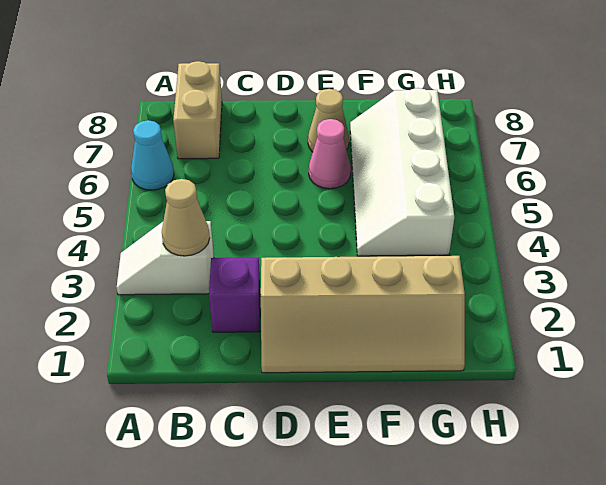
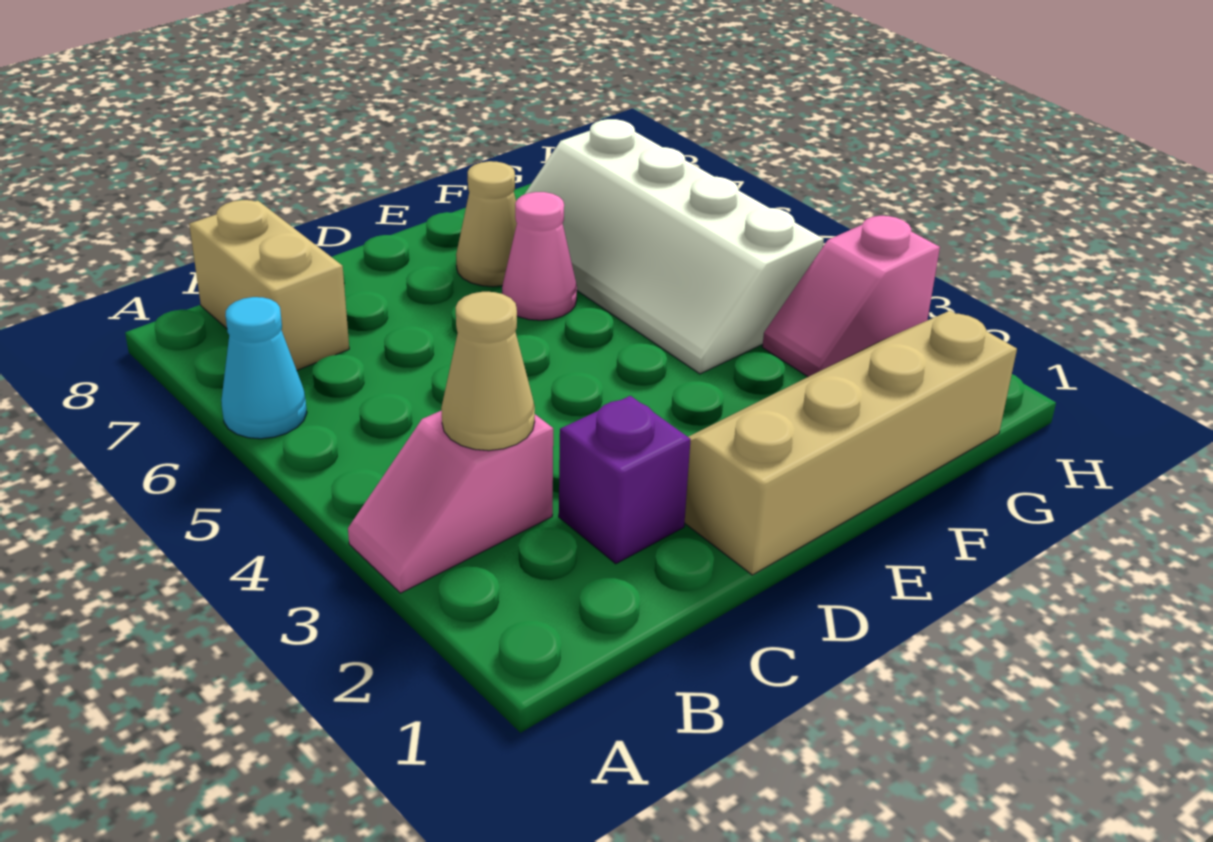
white slope A3:B3 level 1 top B -> pink slope A3:B3 level 1 top B
tan slope D1:G2 level 1 top 2 -> tan slope D1:G2 level 1 top 1
none -> pink slope G3:H3 level 1 top H

